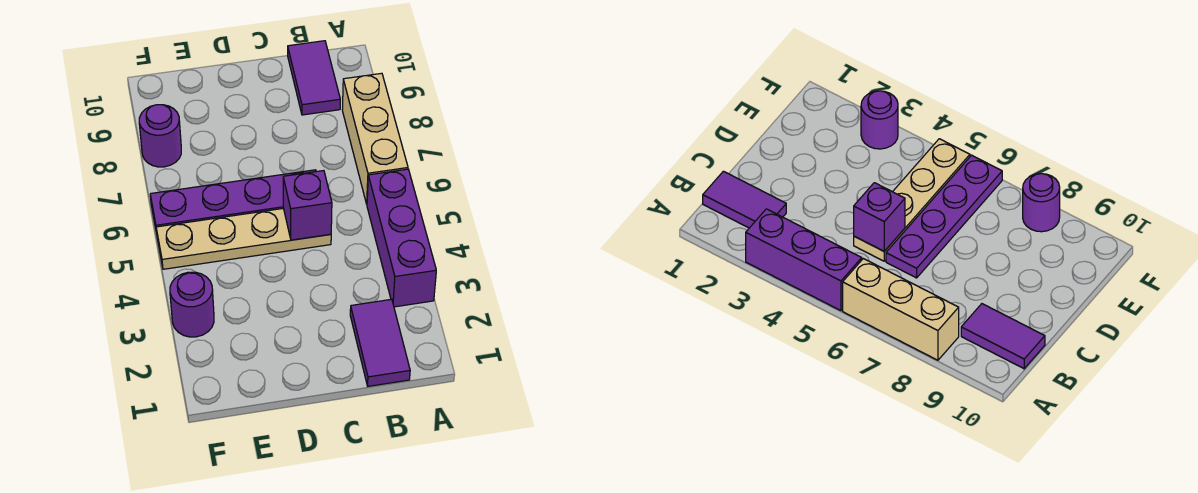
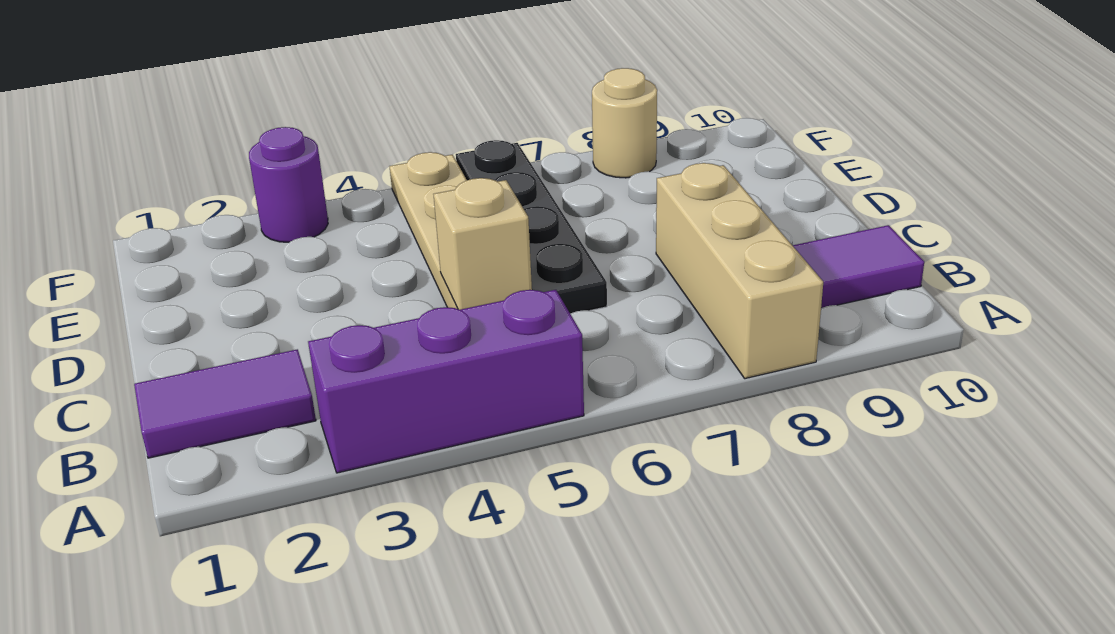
tan brick A6:A8 level 1 -> tan brick A8:C8 level 1
purple brick C5 level 2 -> tan brick C5 level 2
purple plate C6:F6 level 1 -> black plate C6:F6 level 1
purple round brick F8 level 1 -> tan round brick F8 level 1

